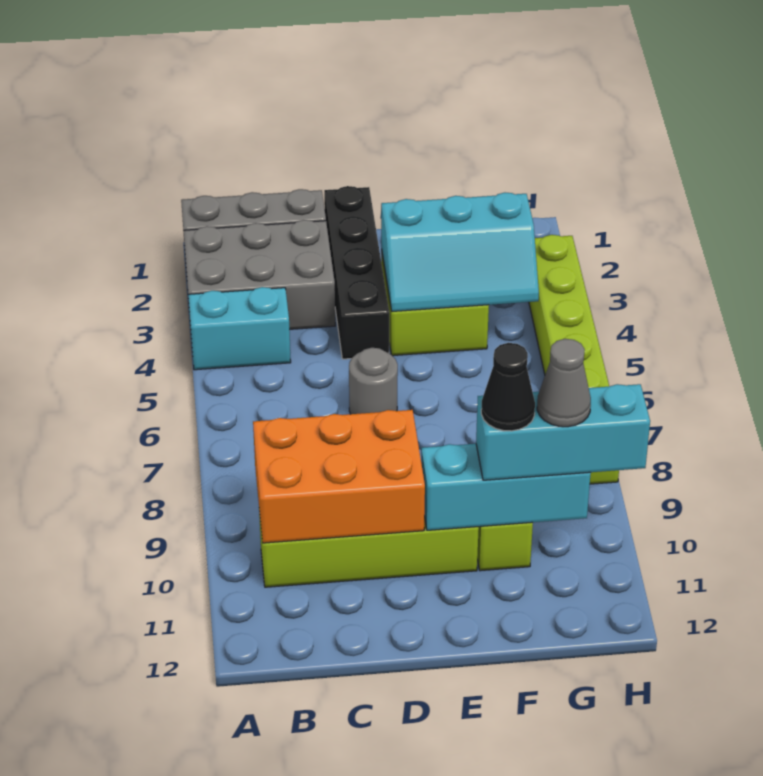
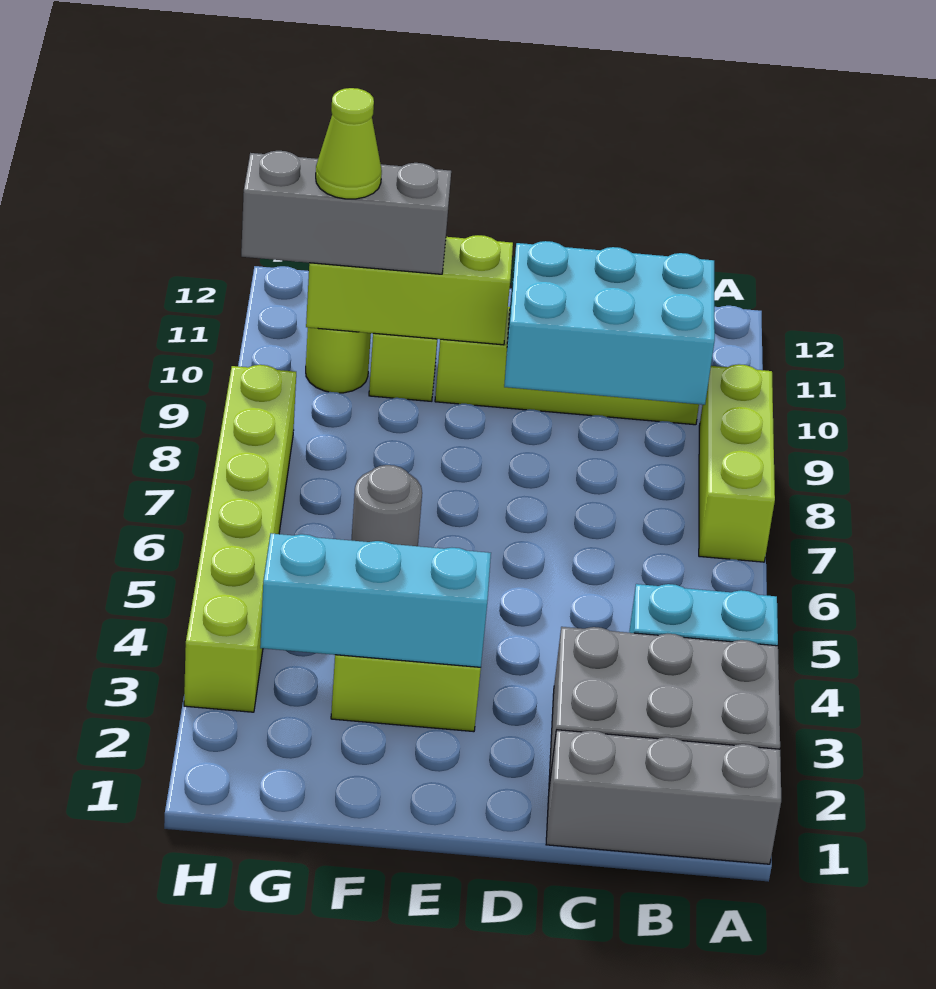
none -> lime brick A7:A9 level 1
orange brick B9:D10 level 2 -> cyan brick B9:D10 level 2
black brick D1:D4 level 1 -> none
grey round brick D6 level 1 -> grey round brick F6 level 1
cyan brick E10:G10 level 2 -> lime brick E10:G10 level 2
cyan brick F10:H10 level 3 -> grey brick F10:H10 level 3
black cone F10 level 4 -> none
none -> lime round brick G10 level 1
grey cone G10 level 4 -> lime cone G10 level 4

